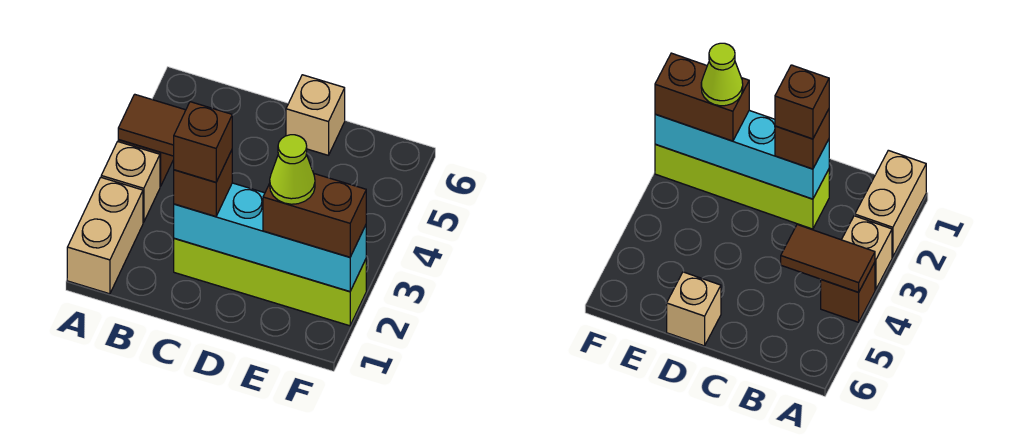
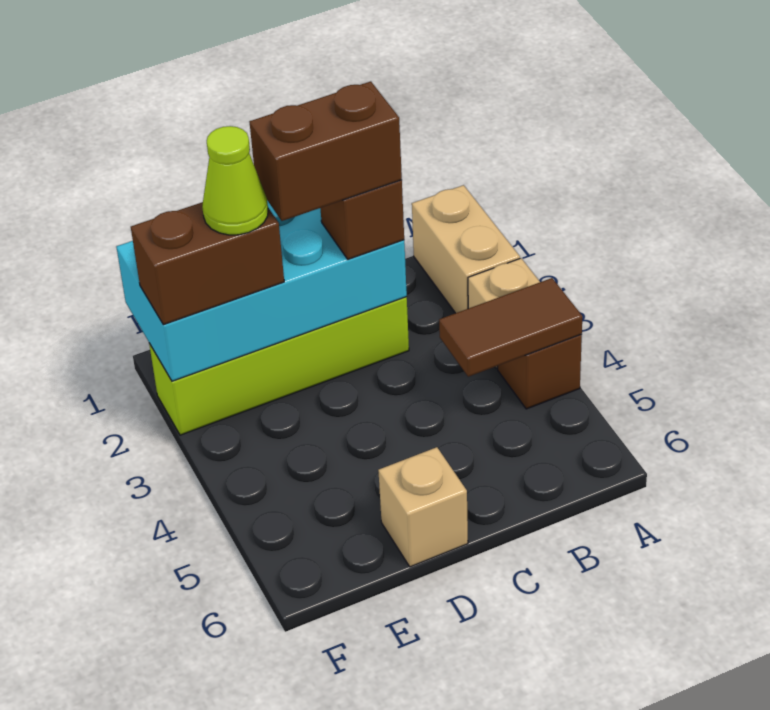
cyan brick C2:F2 level 2 -> cyan brick C1:F2 level 2
brown brick C2 level 4 -> brown brick C2:D2 level 4

